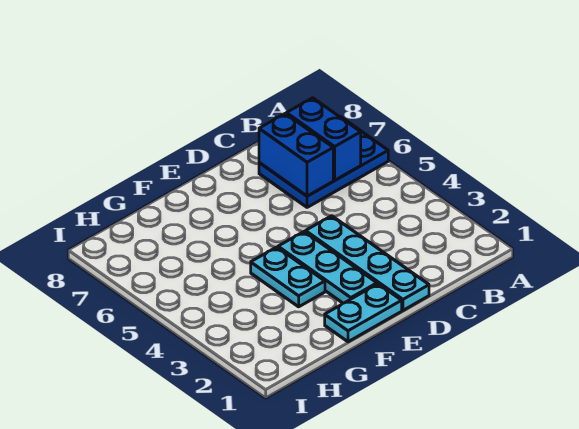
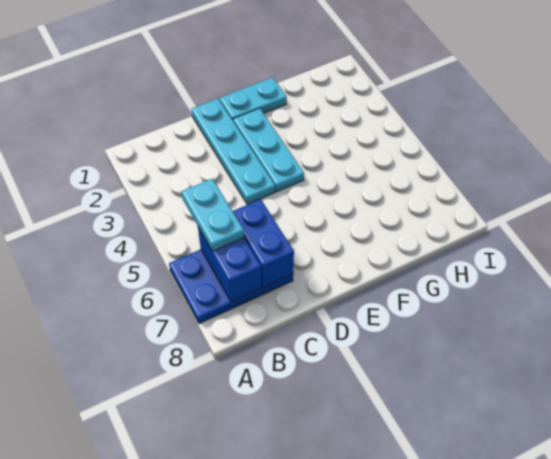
cyan plate F3:F4 level 1 -> cyan plate B5:B6 level 3

